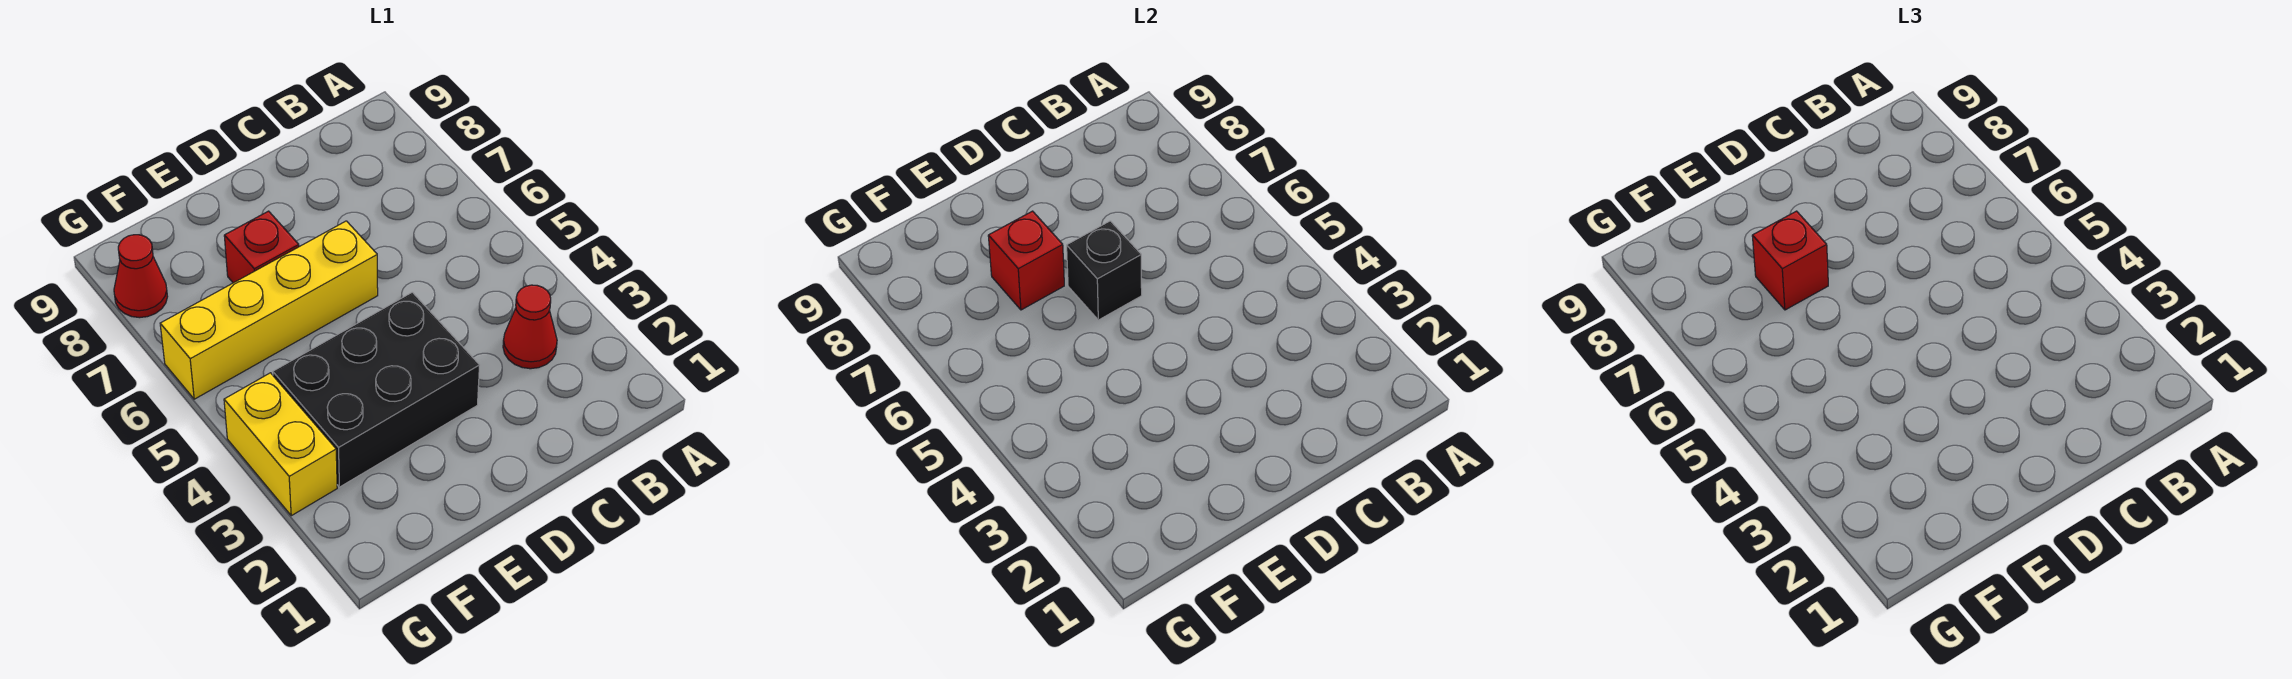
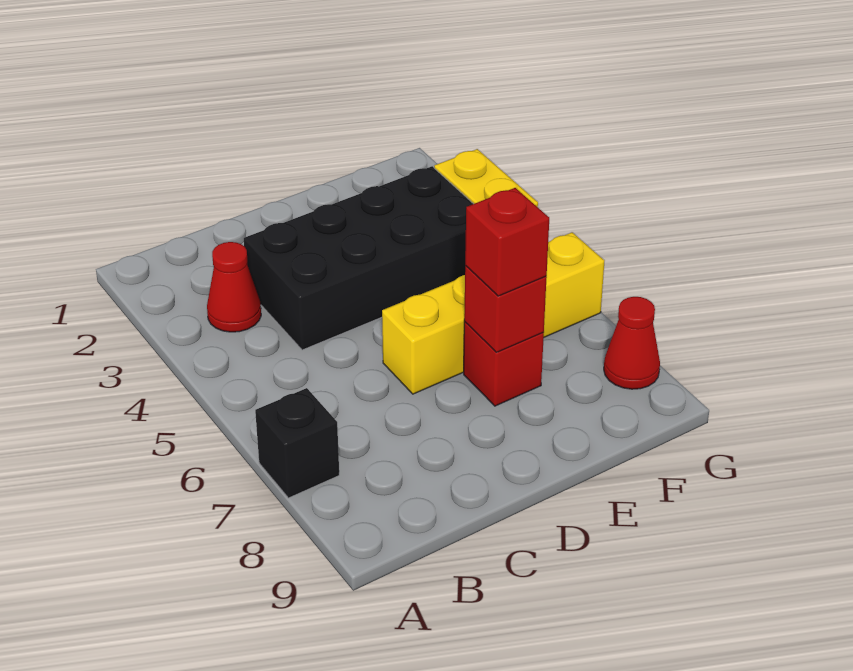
black brick D3:F4 level 1 -> black brick C3:F4 level 1
black brick D6 level 2 -> black brick A7 level 1

